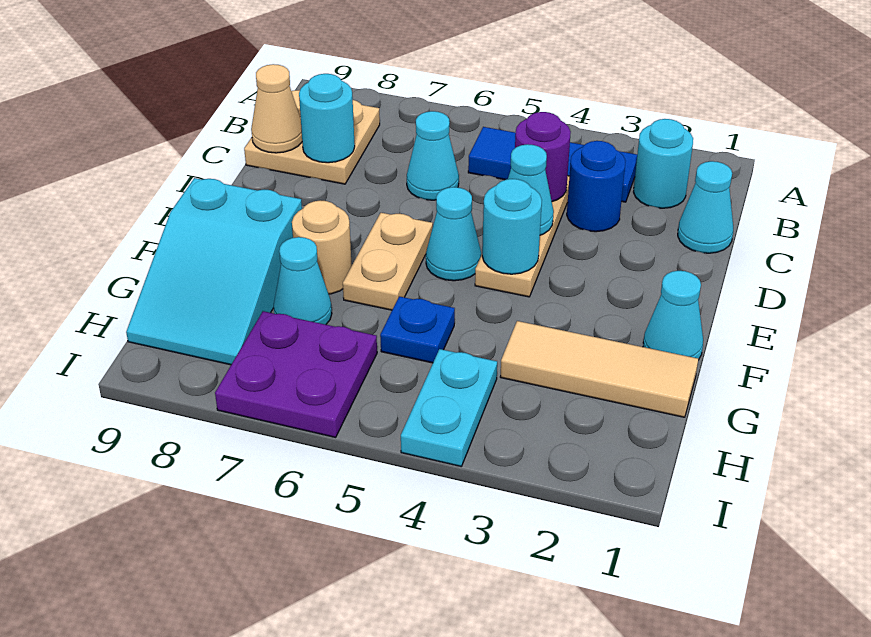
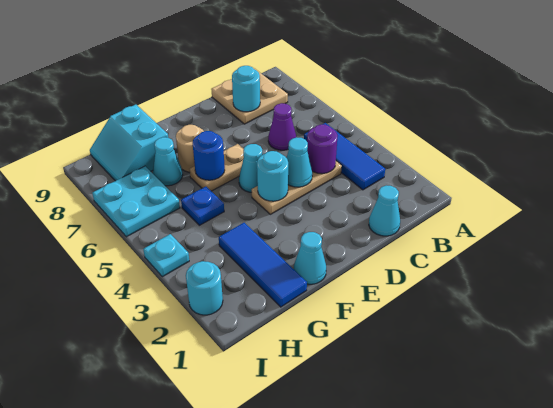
cyan round brick B2 level 1 -> cyan round brick I2 level 1
blue round brick C3 level 1 -> blue round brick F6 level 2
cyan cone C6 level 1 -> purple cone C6 level 1
tan cone C9 level 2 -> none
cyan slope F8:H9 level 1 top F -> cyan slope G8:H9 level 1 top G
tan tile G1:G3 level 1 -> blue tile G1:G3 level 1
cyan plate H4:I4 level 1 -> cyan plate I4 level 1
purple plate H6:I7 level 1 -> cyan plate H6:I7 level 1

